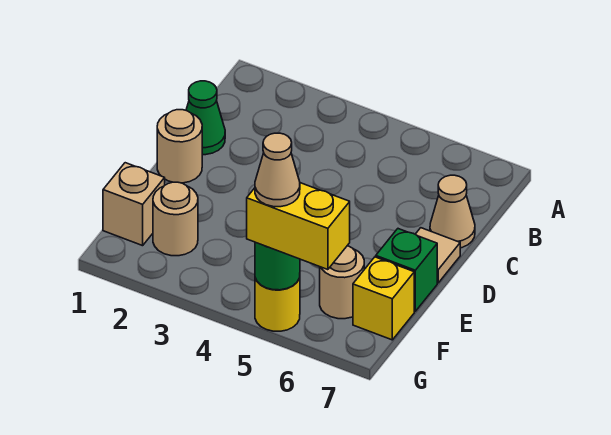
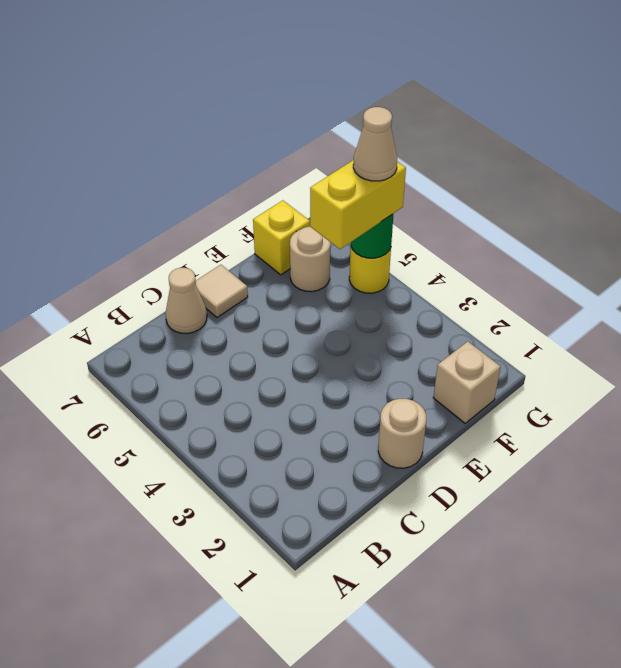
green cone C1 level 1 -> none
green brick E7 level 1 -> none
tan round brick F2 level 1 -> none
yellow brick G5:G6 level 3 -> yellow brick F5:G5 level 3

